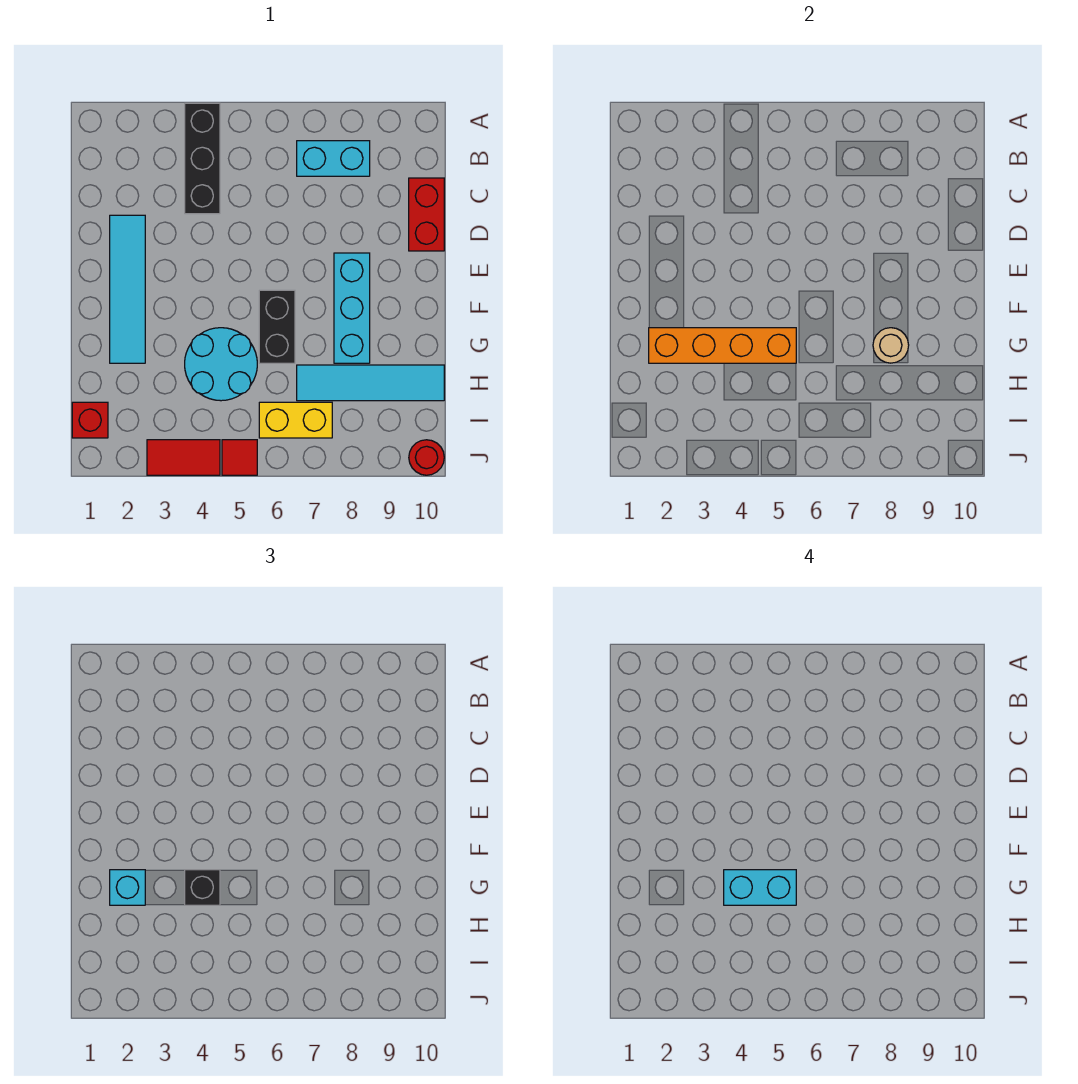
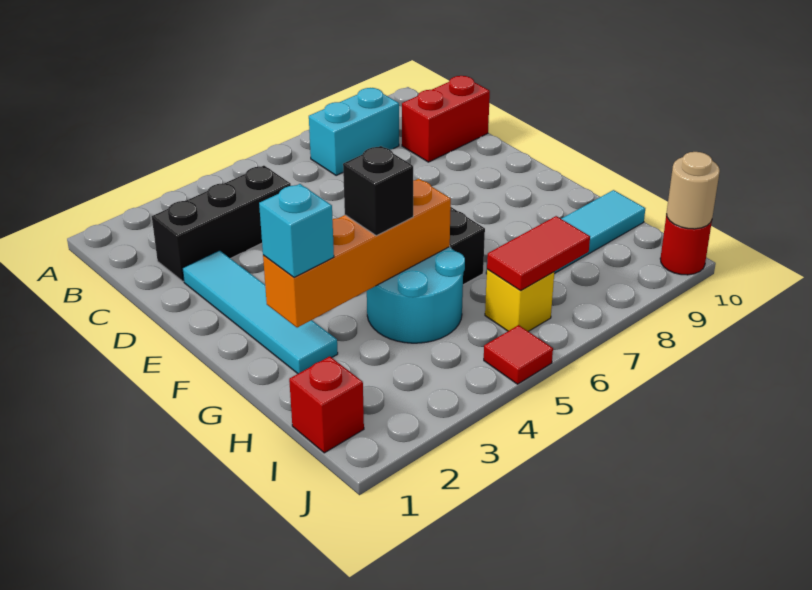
black brick A4:C4 level 1 -> black brick C2:C4 level 1
red brick C10:D10 level 1 -> red brick C9:C10 level 1
cyan brick E8:G8 level 1 -> none
cyan brick G4:G5 level 4 -> none
tan round brick G8 level 2 -> tan round brick J10 level 2
yellow brick I6:I7 level 1 -> yellow brick I6 level 1
red tile J3:J4 level 1 -> red tile I6:I7 level 2

